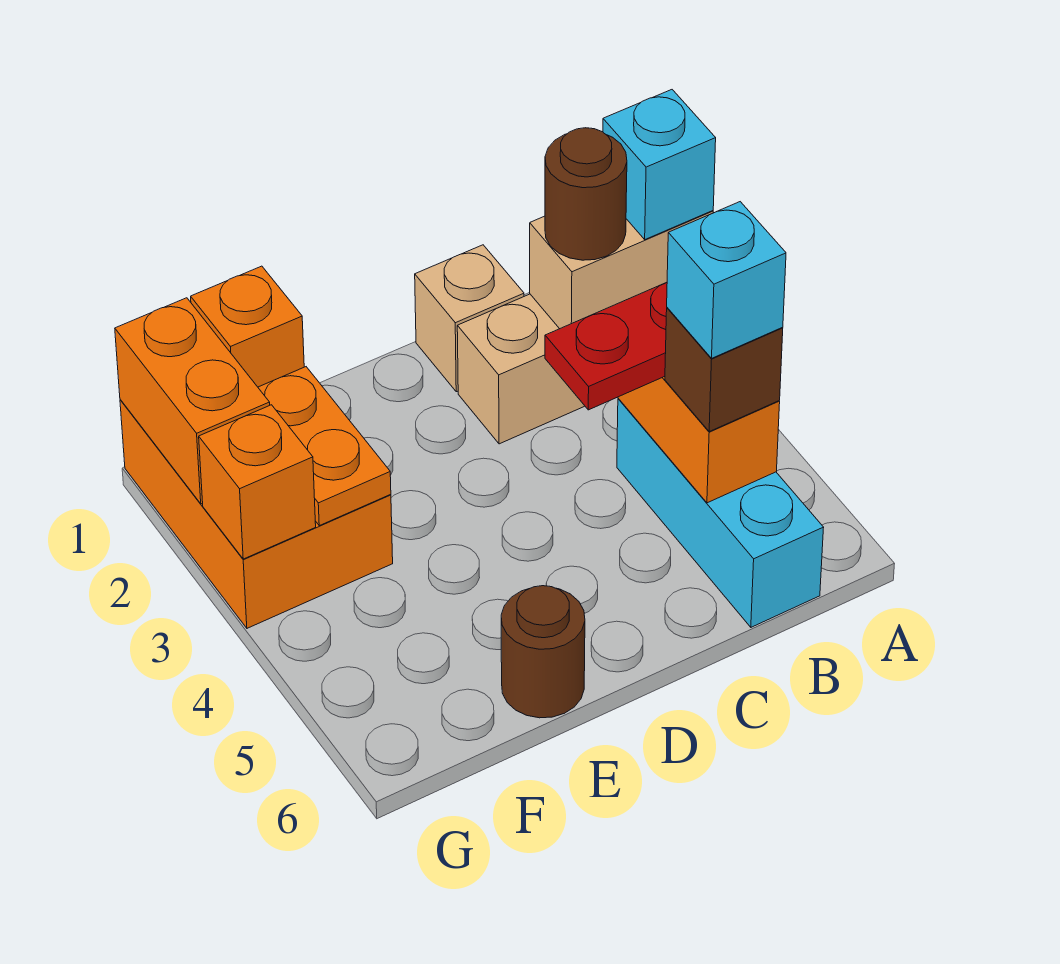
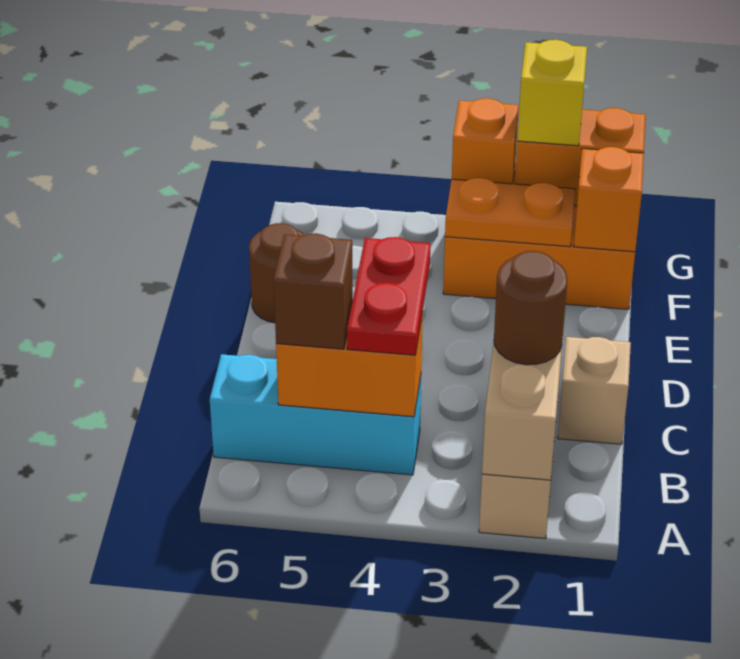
cyan brick A2 level 3 -> none
cyan brick B5 level 4 -> none
none -> yellow brick G2 level 3

